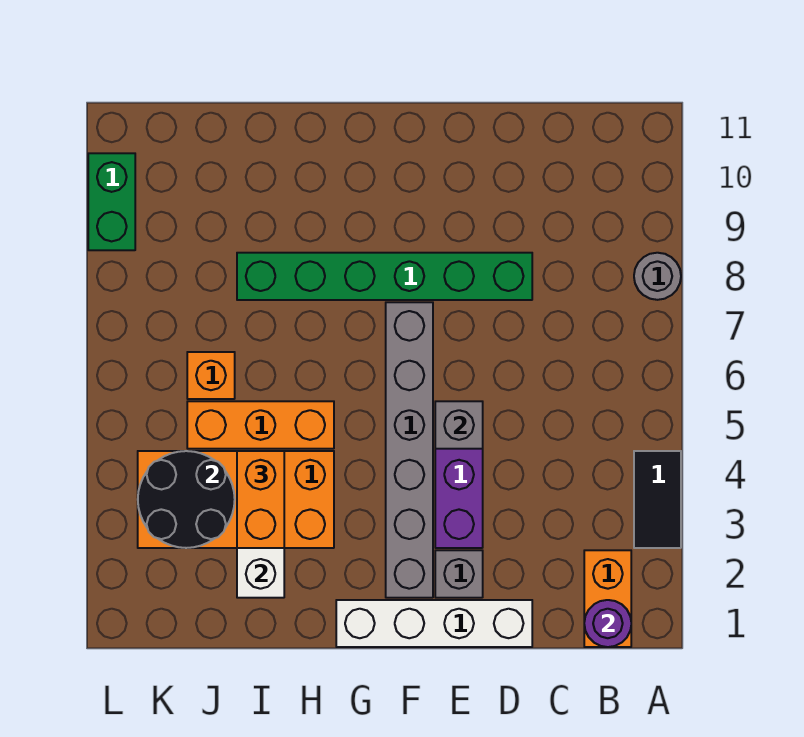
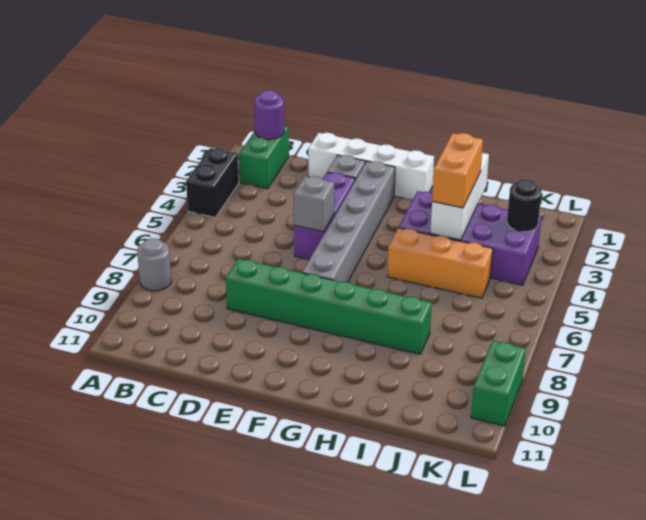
black tile A3:A4 level 1 -> black brick A3:A4 level 1
orange brick B1:B2 level 1 -> green brick B1:B2 level 1
orange brick H3:K4 level 1 -> purple brick H3:K4 level 1
black round brick J3:K4 level 2 -> black round brick K3 level 2
orange brick J6 level 1 -> none

